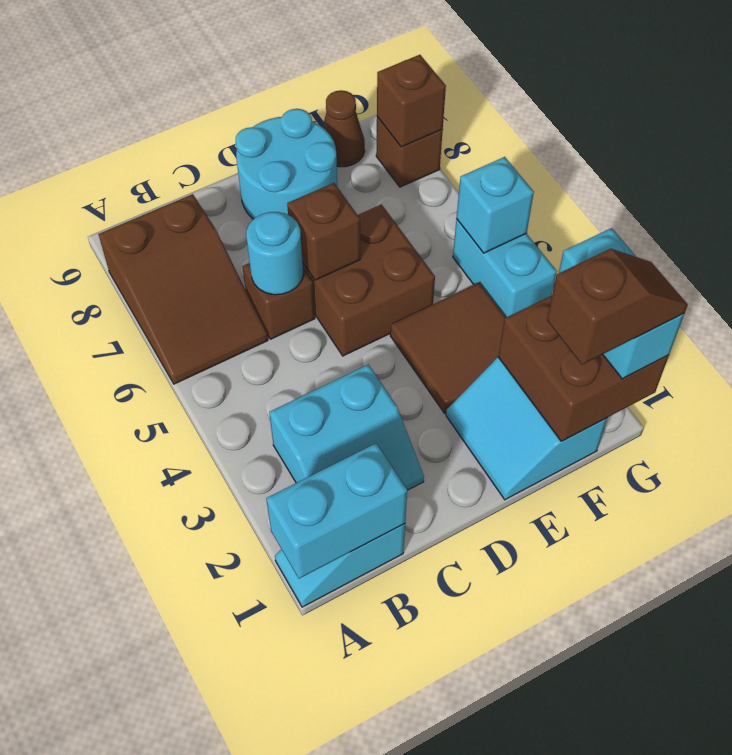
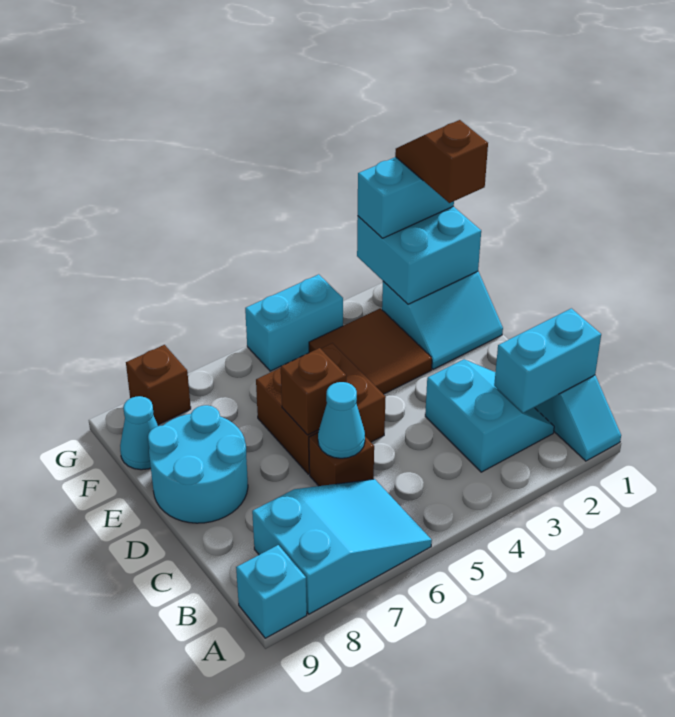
cyan brick A1:B1 level 2 -> cyan brick B1:B2 level 2
brown slope A6:B8 level 1 top 8 -> cyan slope A6:B8 level 1 top 8
cyan round brick C6 level 2 -> cyan cone C6 level 2
brown brick F1:G2 level 2 -> cyan brick F1:G2 level 2
brown cone F9 level 1 -> cyan cone F9 level 1
cyan brick G5 level 2 -> cyan brick A9 level 1
brown brick G8 level 2 -> none

